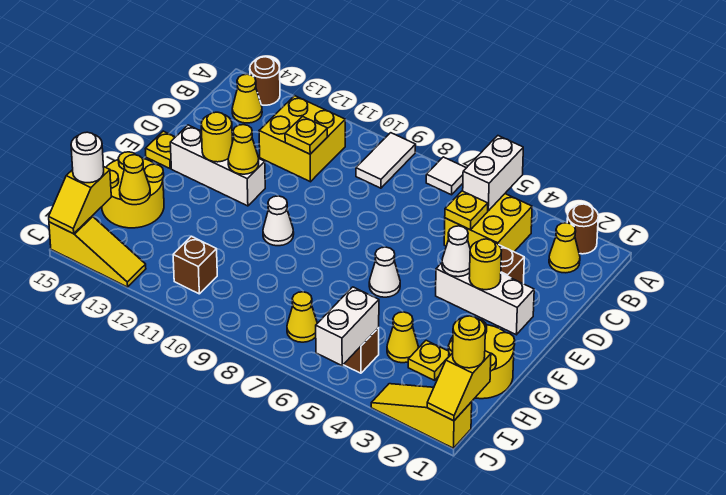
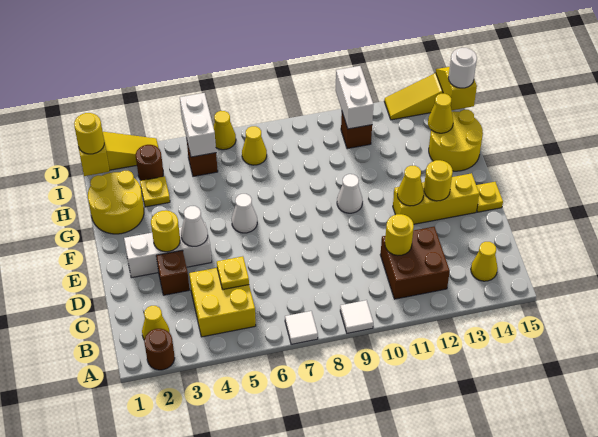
white brick A5:B5 level 2 -> white brick I11:J11 level 2
white tile A9:B9 level 1 -> white tile A9 level 1
brown round brick A14 level 1 -> brown round brick I3 level 1
yellow brick B11:C12 level 1 -> brown brick B11:C12 level 1
yellow plate C11 level 2 -> yellow round brick C11 level 2
white brick E12:E14 level 1 -> yellow brick E12:E14 level 1
yellow cone H4 level 1 -> yellow cone J6 level 1

